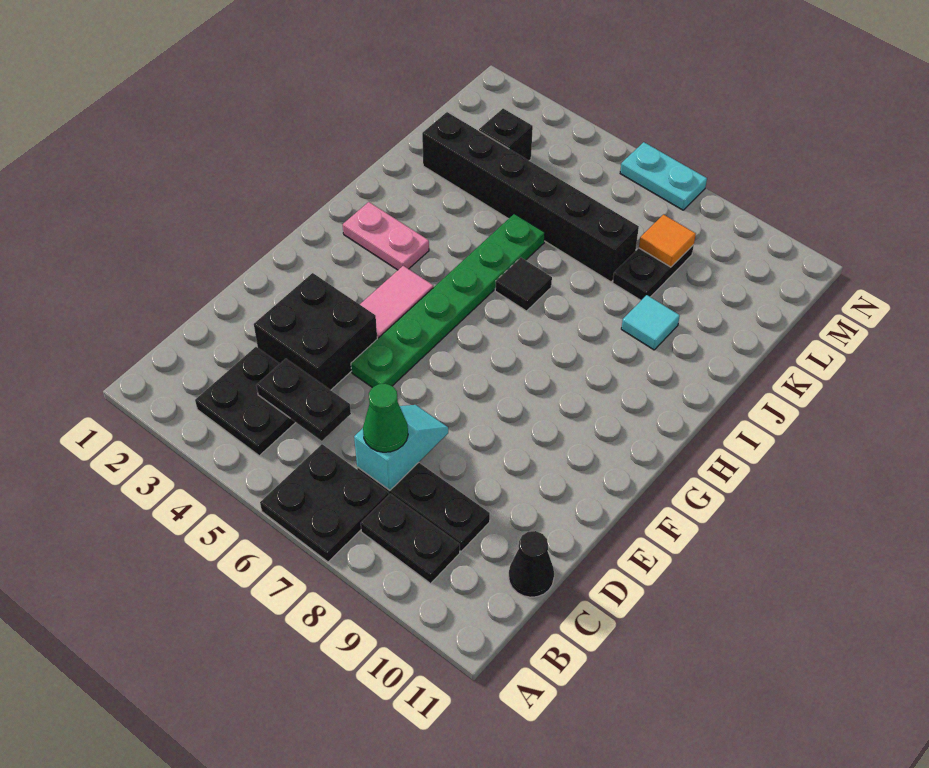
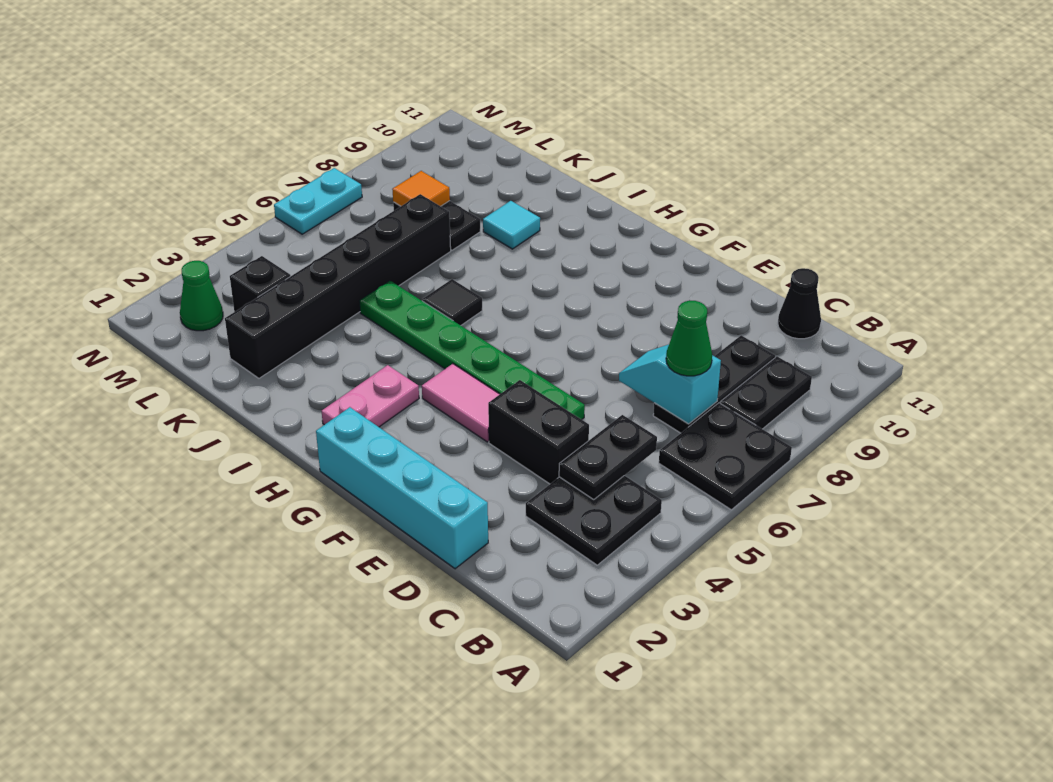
none -> cyan brick D1:G1 level 1
black brick D3:E4 level 1 -> black brick D4:E4 level 1
none -> green cone M2 level 1

